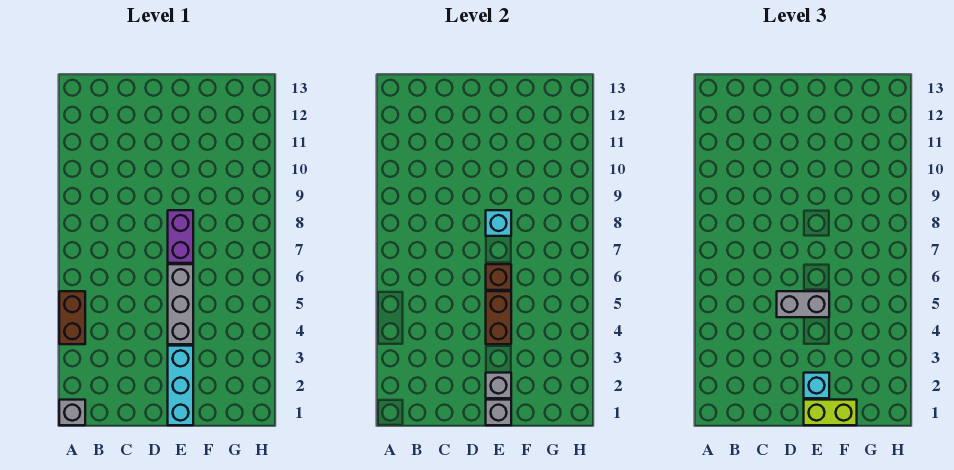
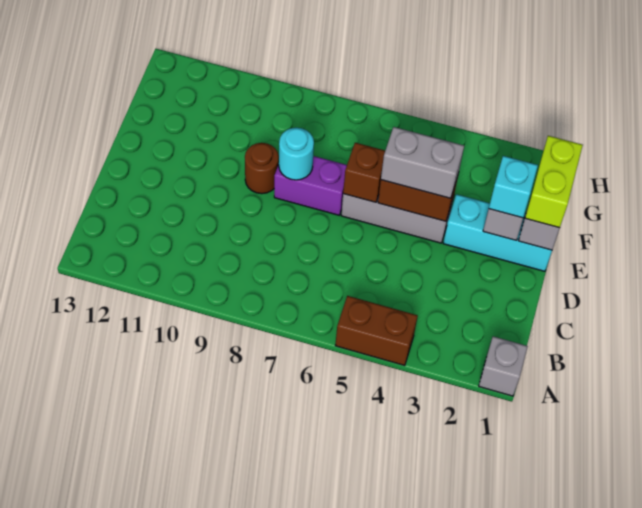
grey brick D5:E5 level 3 -> grey brick E4:E5 level 3
cyan brick E8 level 2 -> cyan round brick E8 level 2
none -> brown round brick E9 level 1

